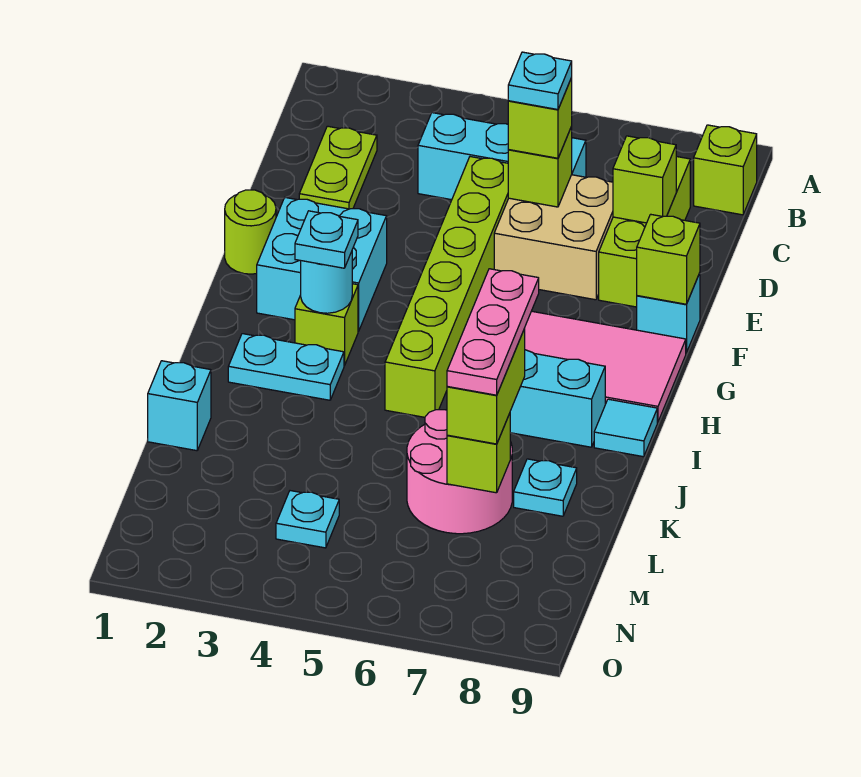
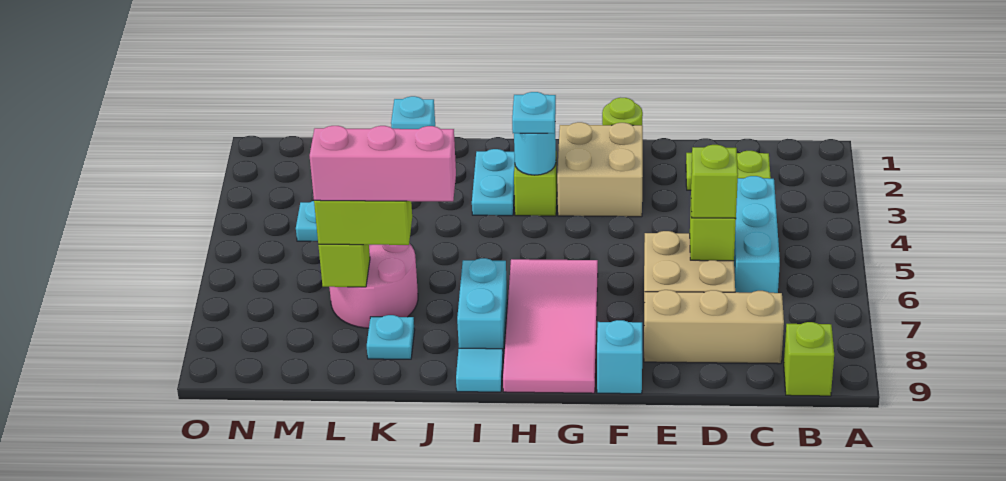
lime brick C8:E8 level 1 -> tan brick C8:E8 level 1
lime brick D5:I5 level 1 -> none
cyan plate D6 level 4 -> none
lime brick D8 level 2 -> none
cyan brick F2:G3 level 1 -> tan brick F2:G3 level 1
lime brick F9 level 2 -> none
pink plate J7:L7 level 4 -> pink brick J7:L7 level 4

